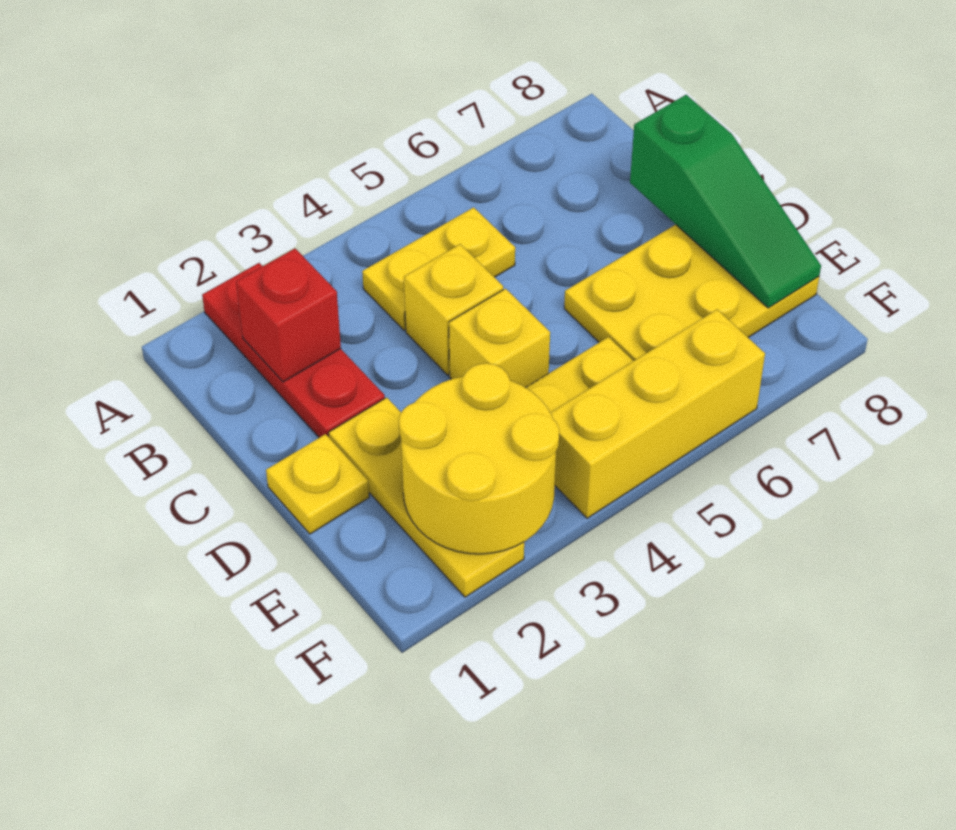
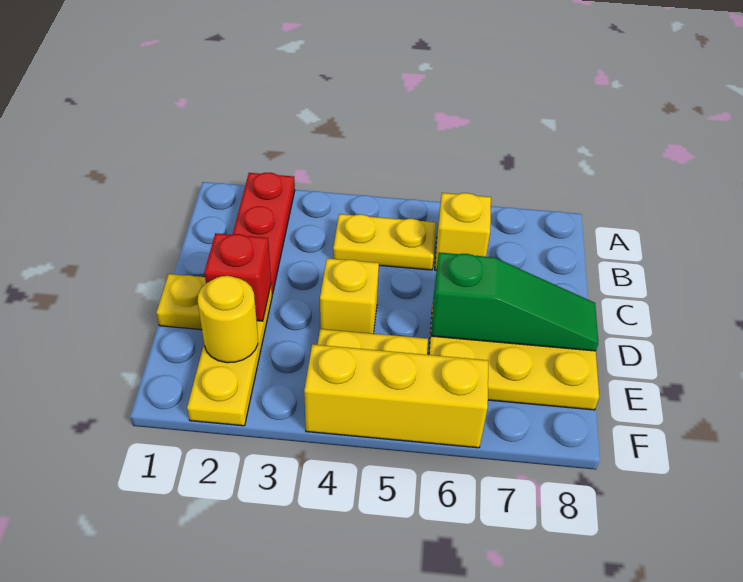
red brick B2 level 2 -> red brick D2 level 2
yellow brick C4 level 1 -> yellow brick B6 level 1
green slope C8:E8 level 2 top C -> green slope D6:D8 level 2 top 6
yellow round brick E2:F3 level 2 -> yellow round brick E2 level 2

